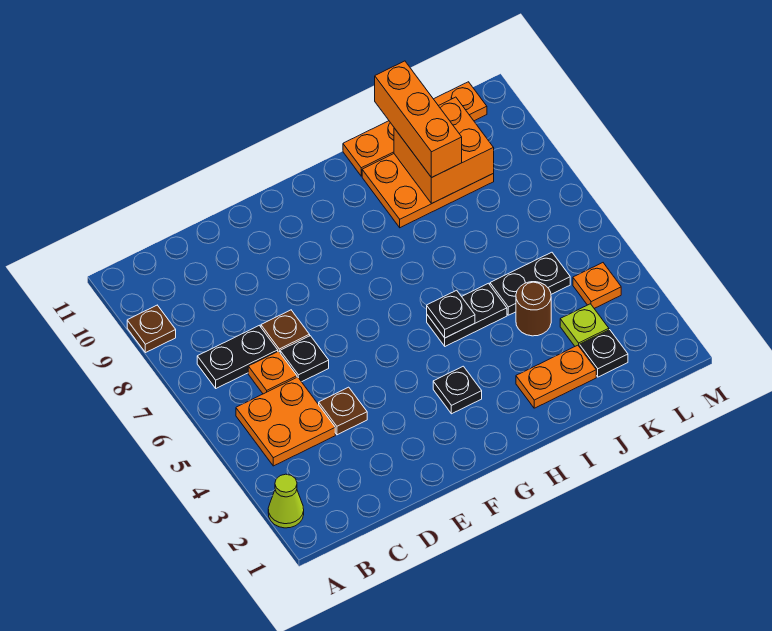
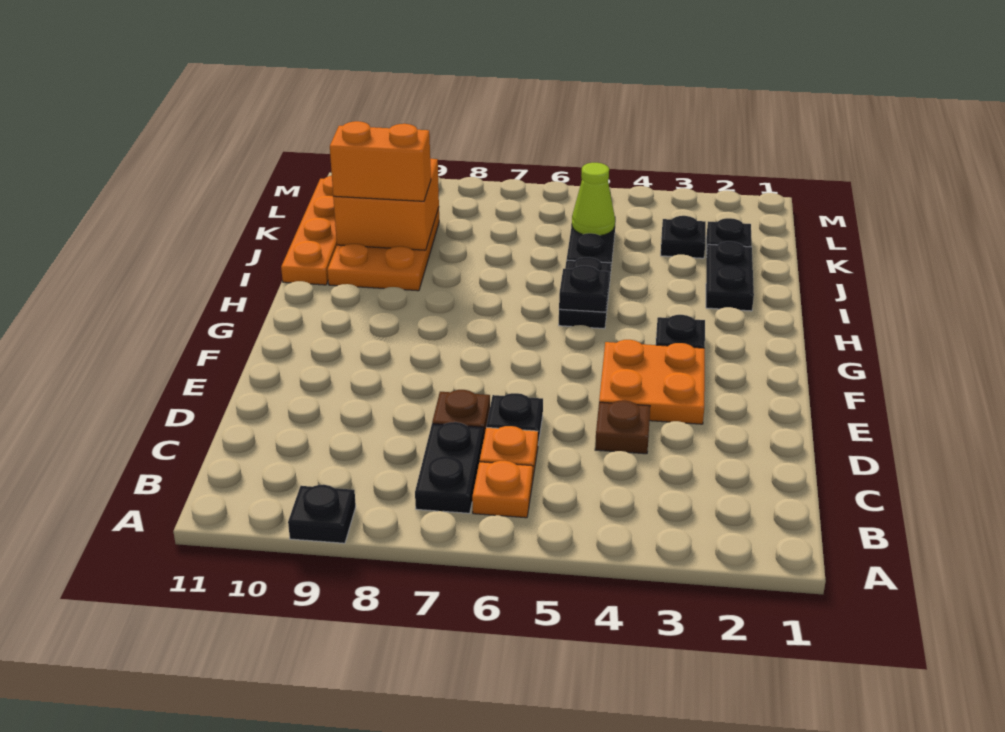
lime cone A2 level 1 -> lime cone K5 level 2
brown plate A9 level 1 -> black plate A9 level 1
orange plate B4:C5 level 1 -> orange plate E3:F4 level 1
orange plate I2:J2 level 1 -> black plate I2:J2 level 1
brown round brick J4 level 1 -> none
orange brick J9:J11 level 3 -> orange brick J9:J10 level 3
lime plate K3 level 1 -> black plate K3 level 1
orange plate L4 level 1 -> orange plate B6 level 1

